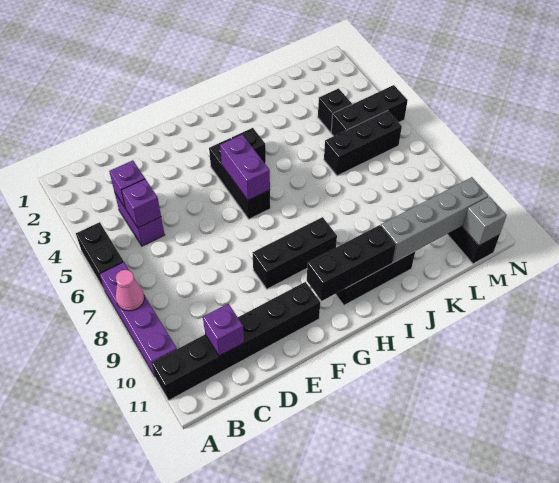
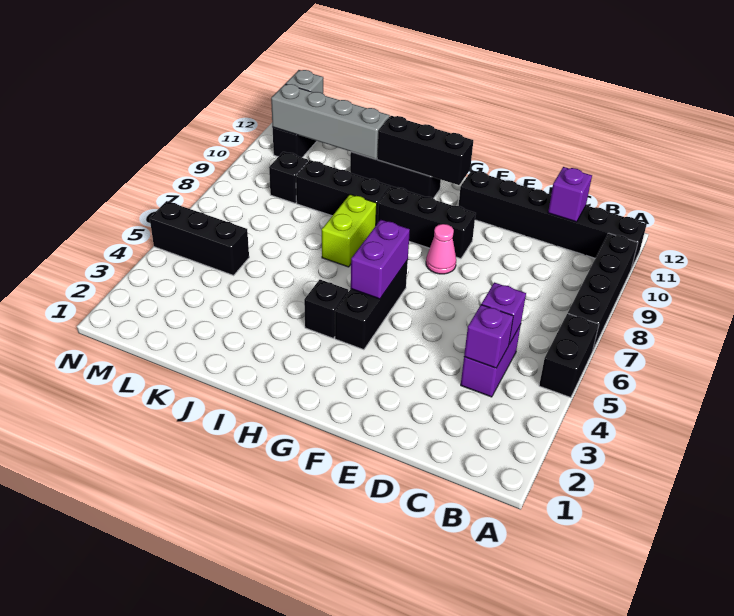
purple brick A7:A10 level 1 -> black brick A7:A10 level 1
pink cone A8 level 2 -> pink cone F8 level 1
none -> lime brick I7:I8 level 1
black brick K6:M6 level 1 -> black brick I9:K9 level 1
black brick L4 level 1 -> black brick L9 level 1

